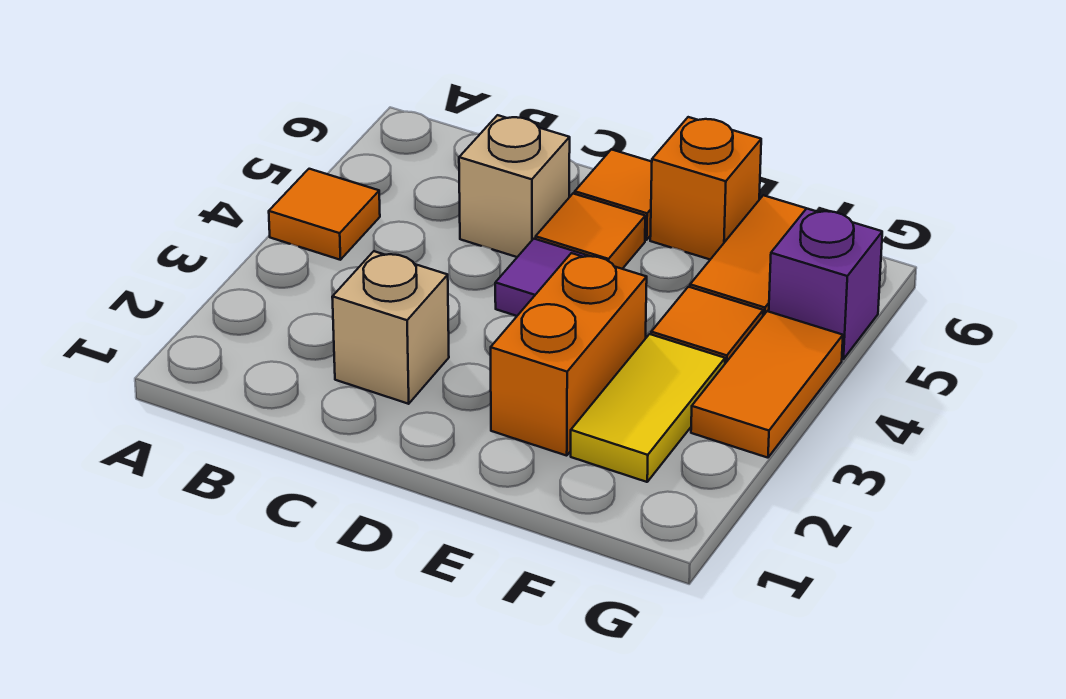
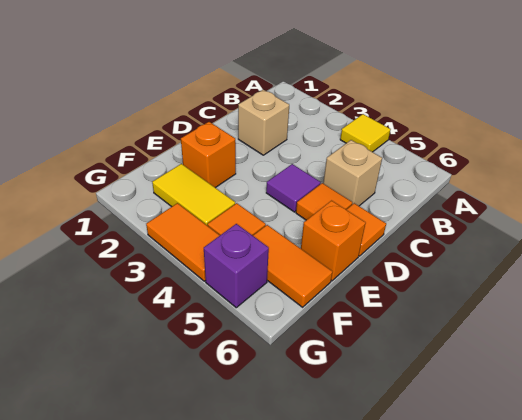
orange tile A4 level 1 -> yellow tile A4 level 1
orange brick E2:E3 level 1 -> orange brick E2 level 1

